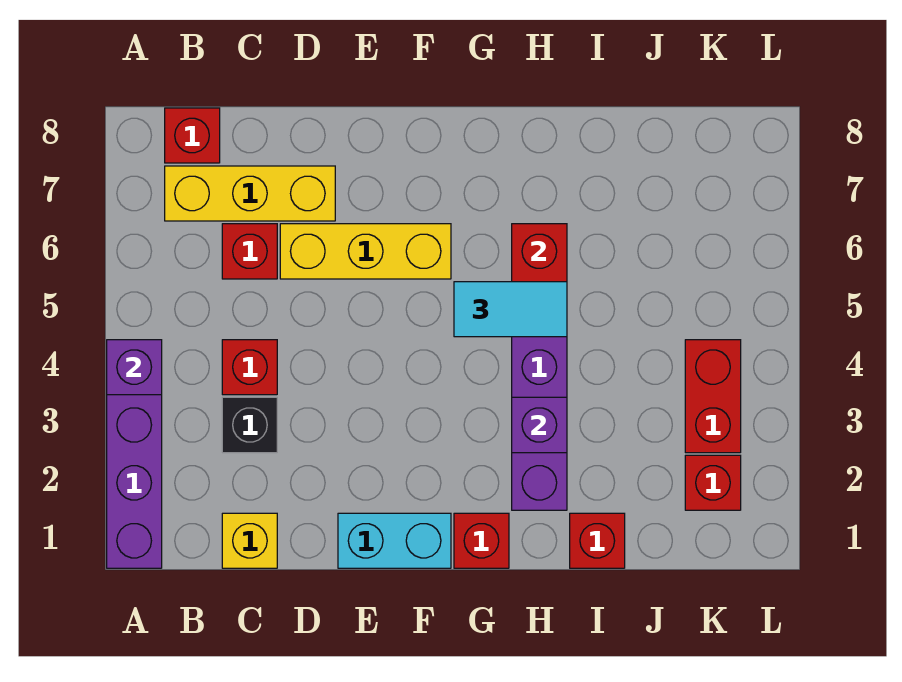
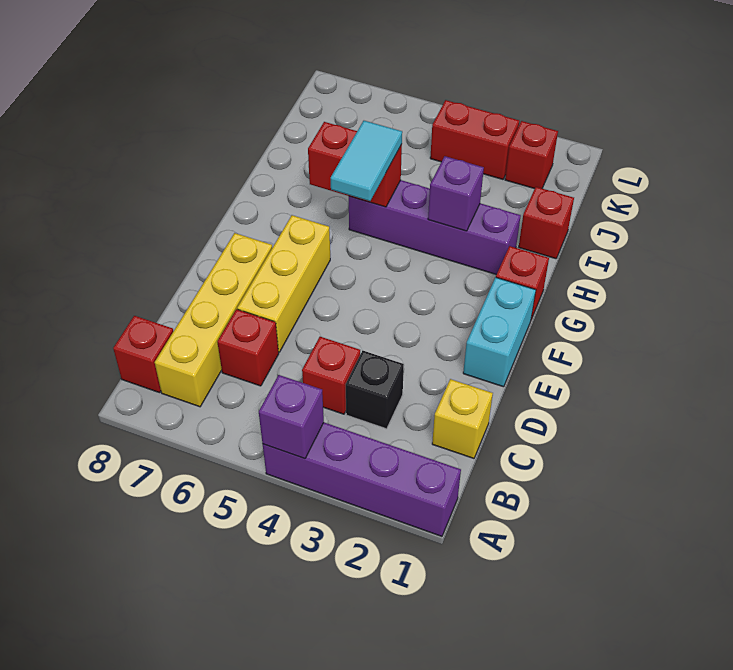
yellow brick B7:D7 level 1 -> yellow brick B7:E7 level 1

